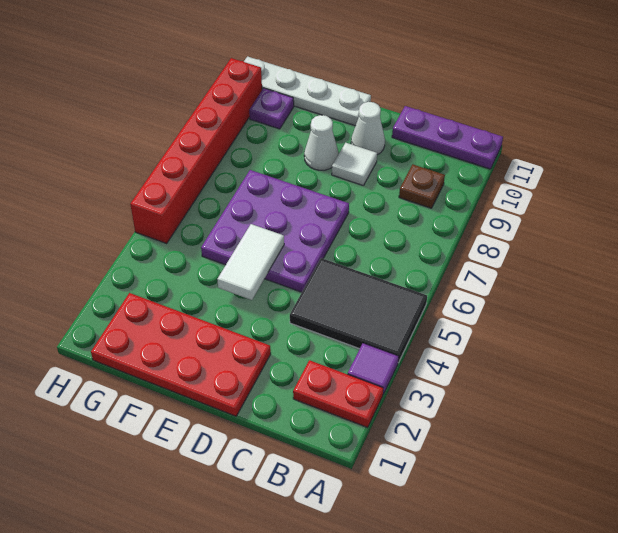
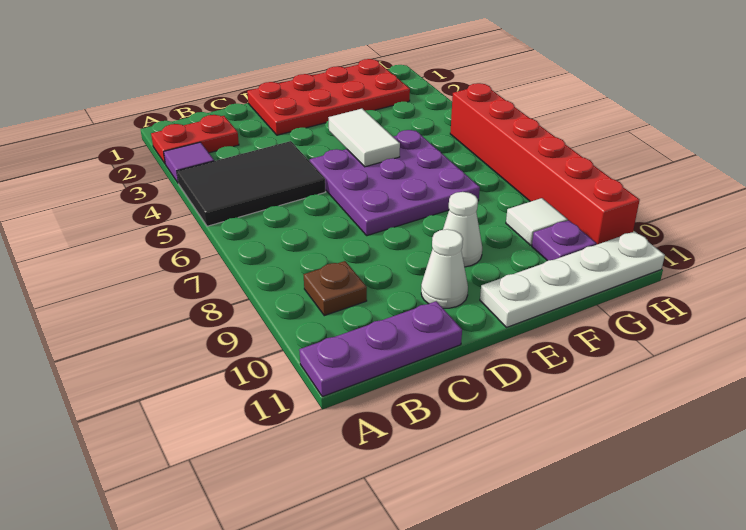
white tile D9 level 1 -> white tile G9 level 1

